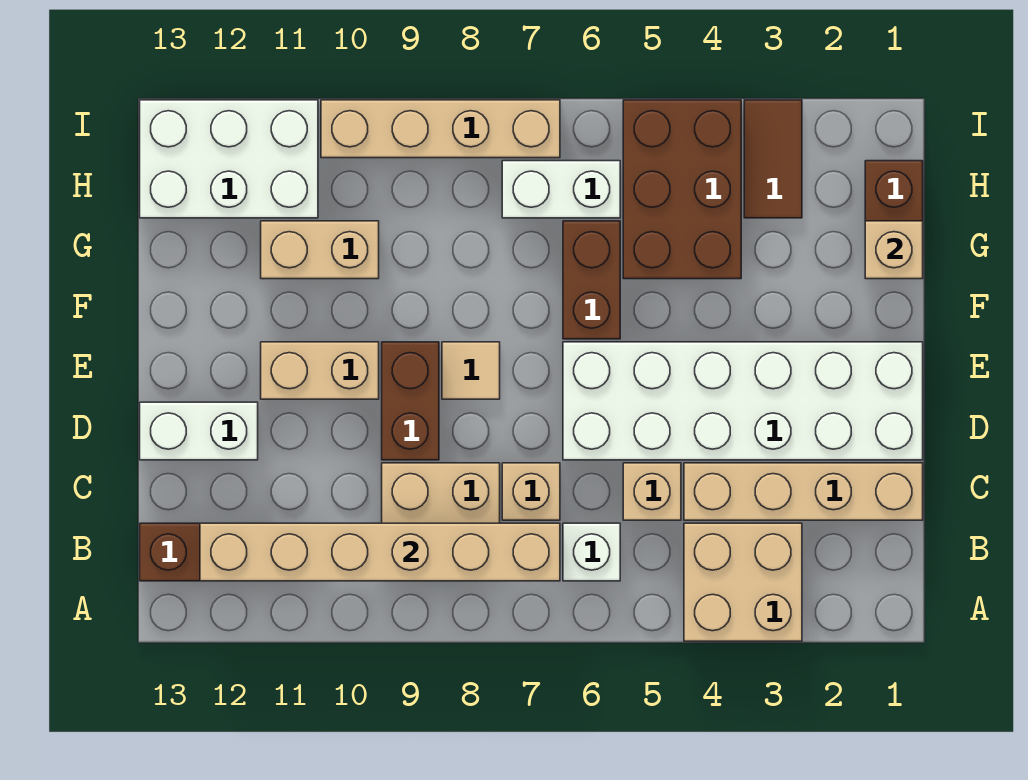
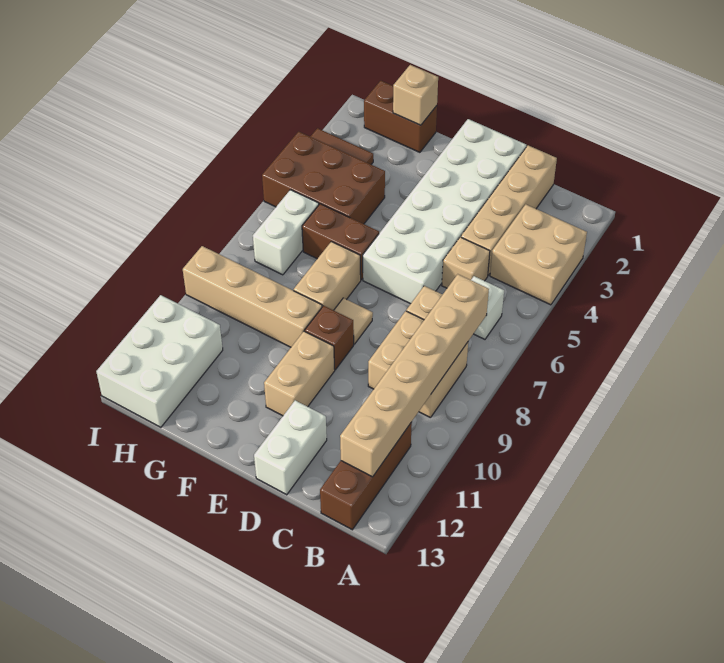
brown brick D9:E9 level 1 -> brown brick E9 level 1
tan brick G10:G11 level 1 -> tan brick F7:F8 level 1
tan brick I7:I10 level 1 -> tan brick F9:I9 level 1

